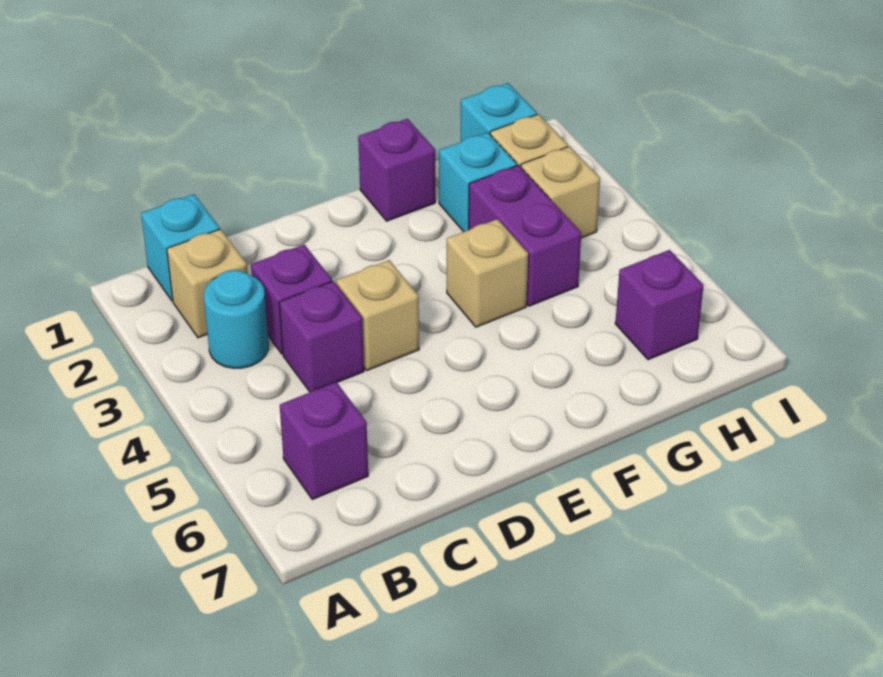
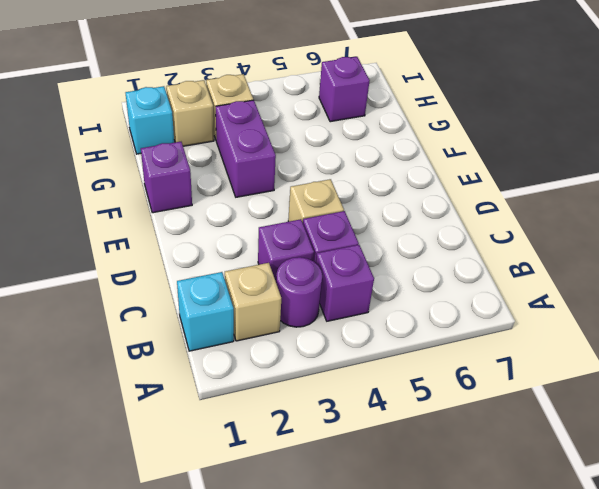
cyan round brick B3 level 1 -> purple round brick B3 level 1
purple brick B6 level 1 -> purple brick B4 level 1
tan brick F4 level 1 -> none
cyan brick G2 level 1 -> none
purple brick G3:G4 level 1 -> purple brick F3:G3 level 1

